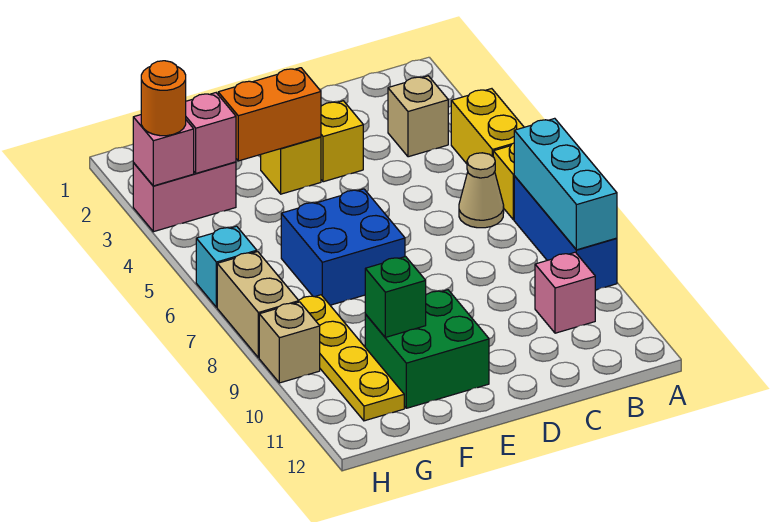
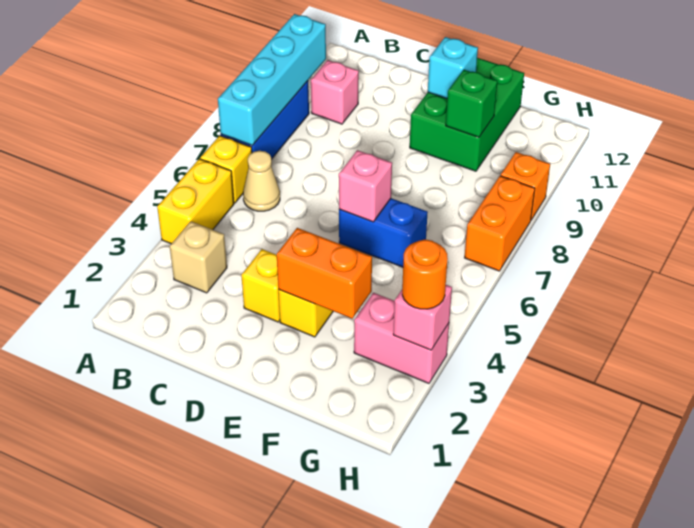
cyan brick A7:A9 level 2 -> cyan brick A7:A10 level 2
blue brick E6:F7 level 1 -> blue brick E6:F6 level 1
green brick E10:F11 level 1 -> green brick E10:F12 level 1
pink brick G3 level 2 -> pink brick E6 level 2
yellow plate G8:G11 level 1 -> none
cyan brick H6 level 1 -> cyan brick E11 level 2
tan brick H7:H8 level 1 -> orange brick H7:H8 level 1
tan brick H9 level 1 -> orange brick H9 level 1

